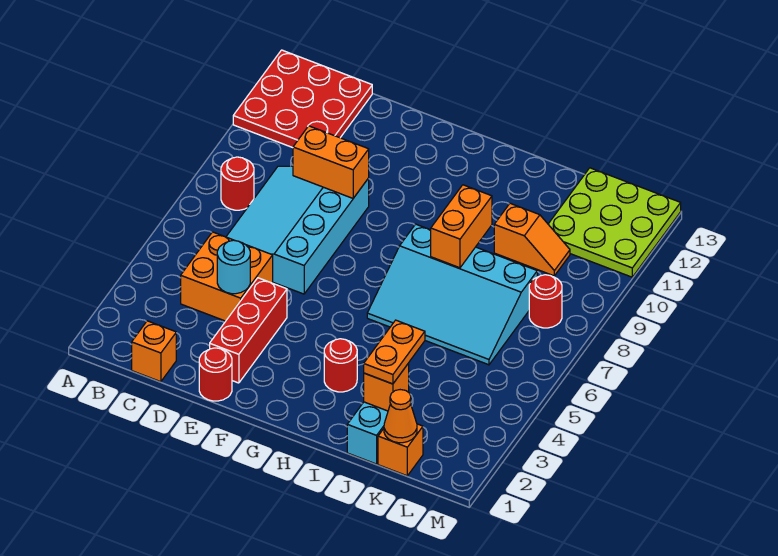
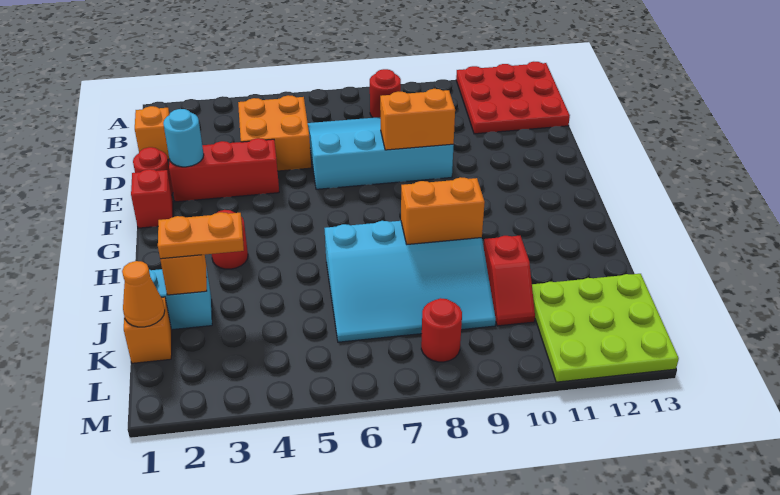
cyan round brick D4 level 2 -> cyan round brick E2 level 2
orange brick D9:E9 level 2 -> orange brick E8:E9 level 2
none -> red brick F1 level 1
cyan slope H6:K8 level 1 top 8 -> cyan slope I6:K9 level 1 top I
orange slope J10:K10 level 1 top J -> red slope J10:K10 level 1 top J

